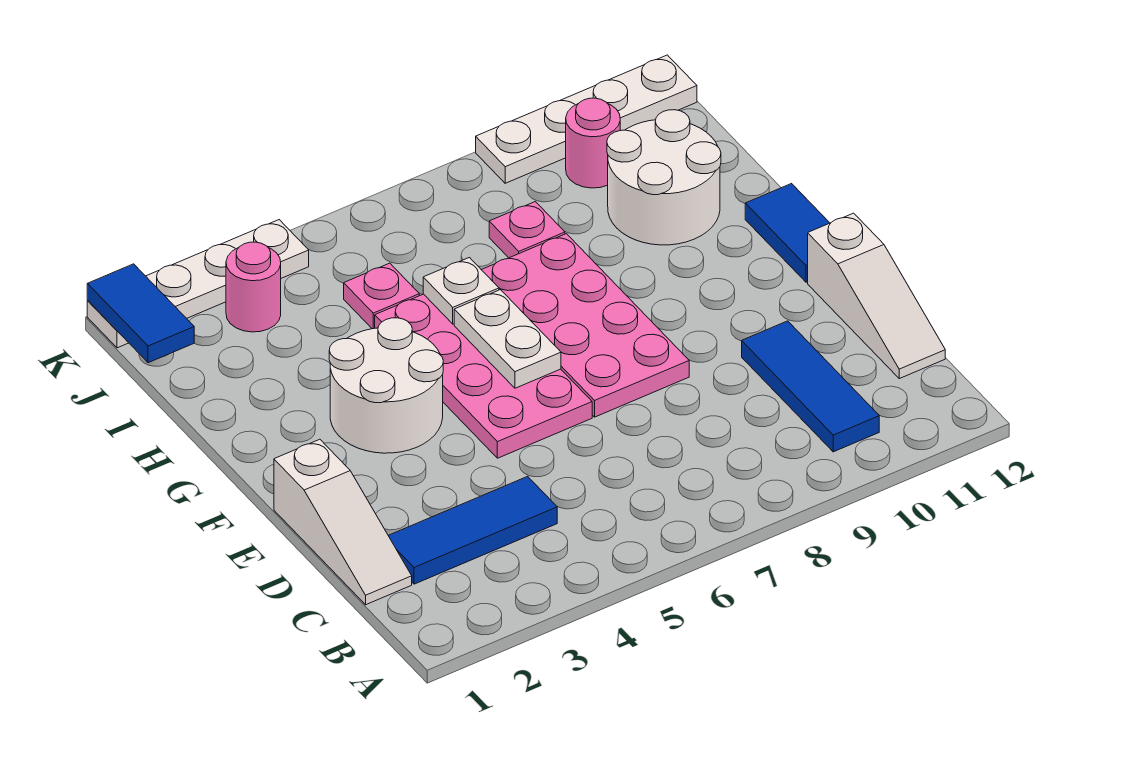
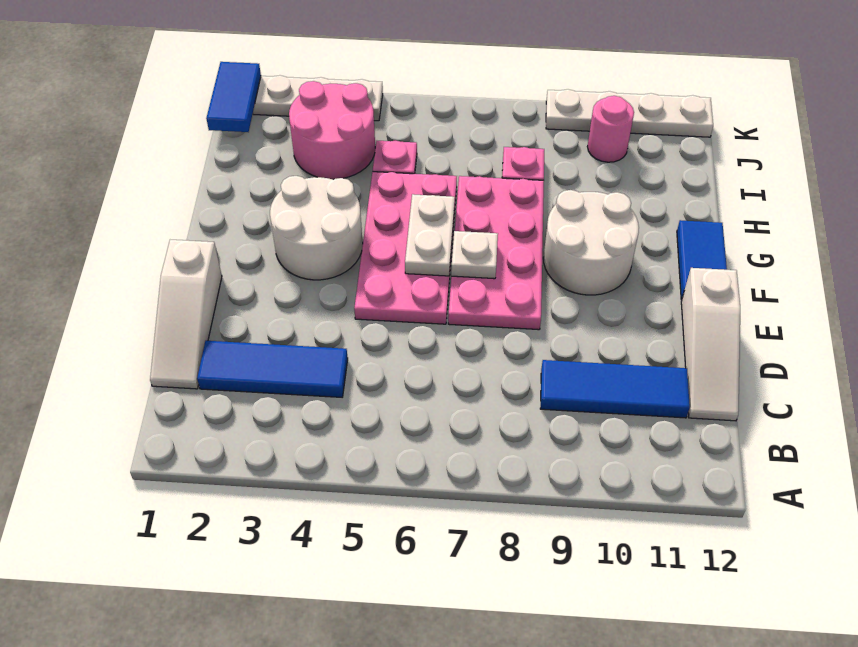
blue tile B10:D10 level 1 -> blue tile C9:C11 level 1
white plate H6 level 2 -> white plate F7 level 2
white round brick H10:I11 level 1 -> white round brick F9:G10 level 1
pink round brick J3 level 1 -> pink round brick I3:J4 level 1

